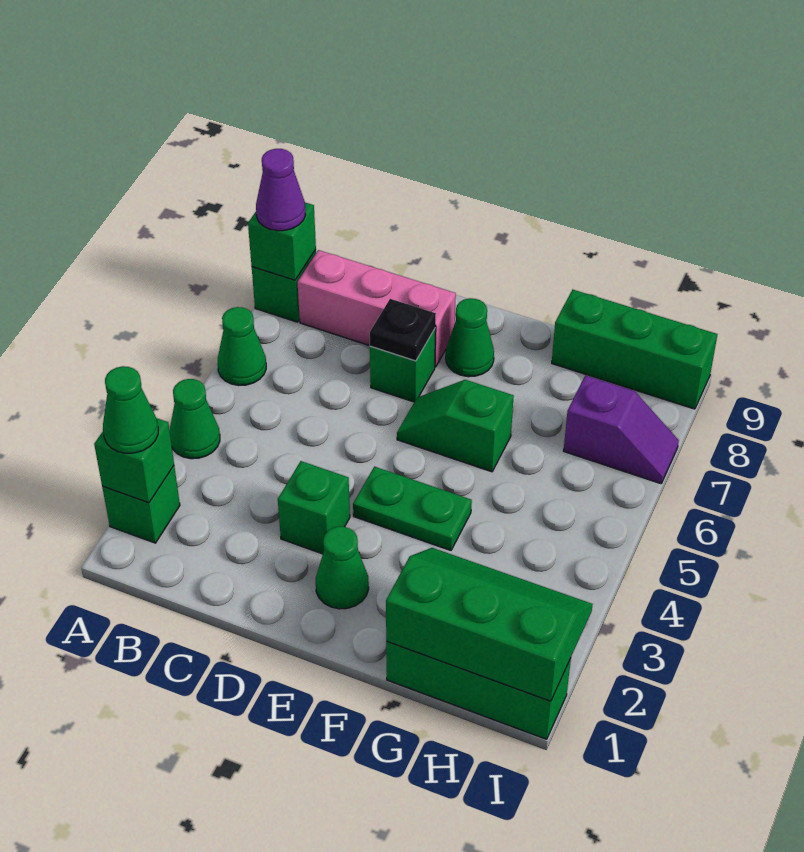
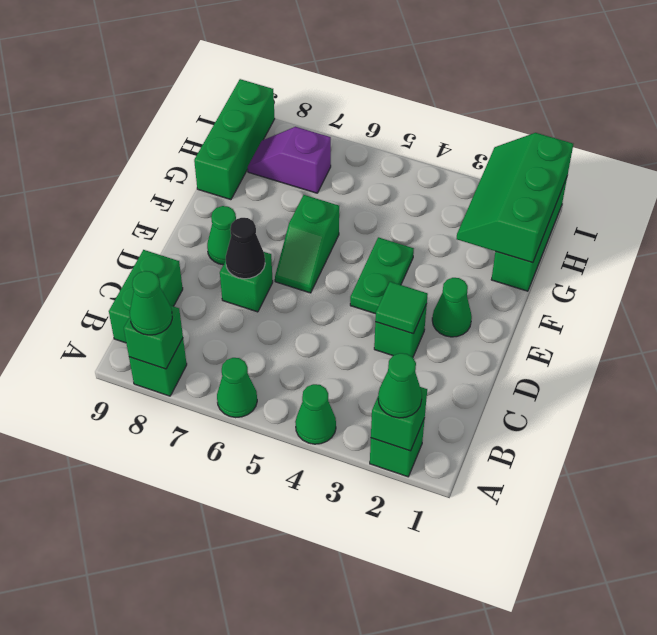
purple cone A8 level 3 -> green cone A8 level 3
pink brick B8:D8 level 1 -> none
none -> green brick B9:C9 level 1
none -> green tile D3 level 2
black plate D7 level 2 -> black cone D7 level 2
purple slope H7:I7 level 1 top H -> purple slope H7:H8 level 1 top 7

